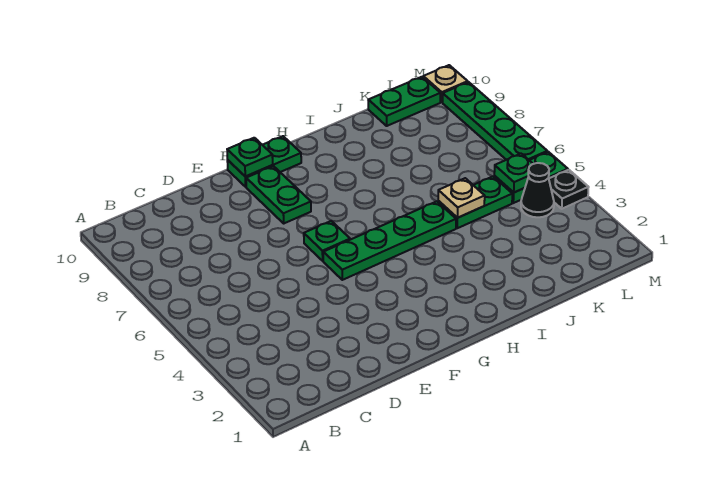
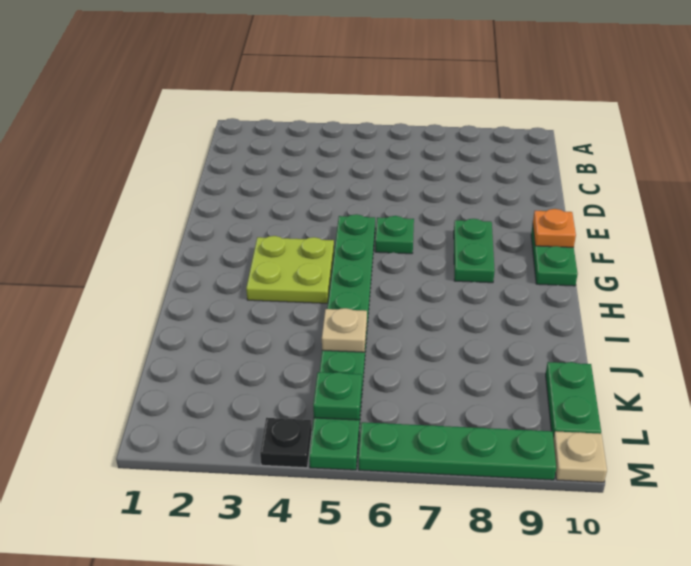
green plate F8:F9 level 1 -> green plate F8:G8 level 1
green plate F10 level 2 -> orange plate F10 level 2
none -> lime plate G3:H4 level 1
black cone L4 level 1 -> none

